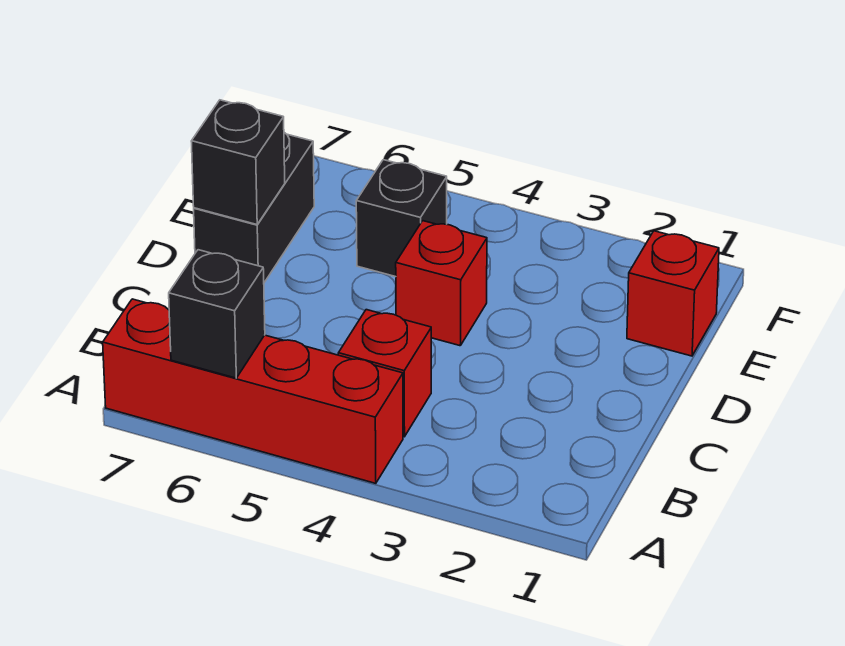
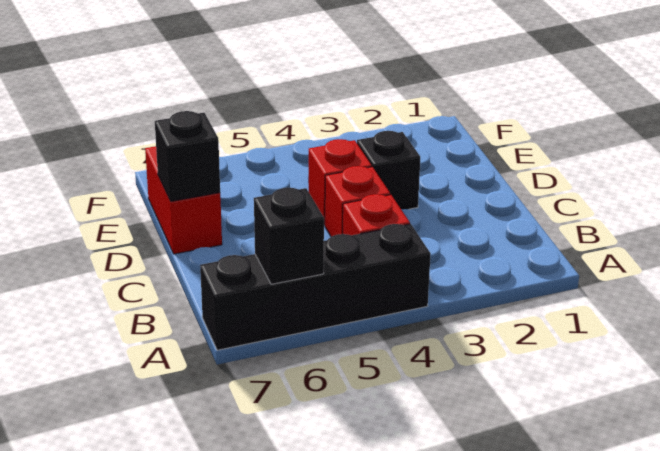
red brick A4:A7 level 1 -> black brick A4:A7 level 1
black brick D7:E7 level 1 -> red brick D7:E7 level 1
red brick E1 level 1 -> red brick C4 level 1
black brick E5 level 1 -> black brick D3 level 1

